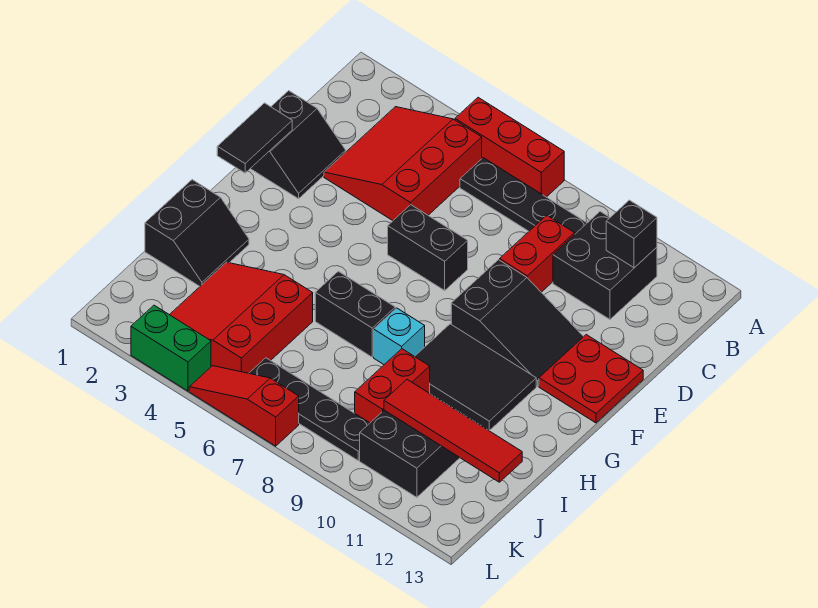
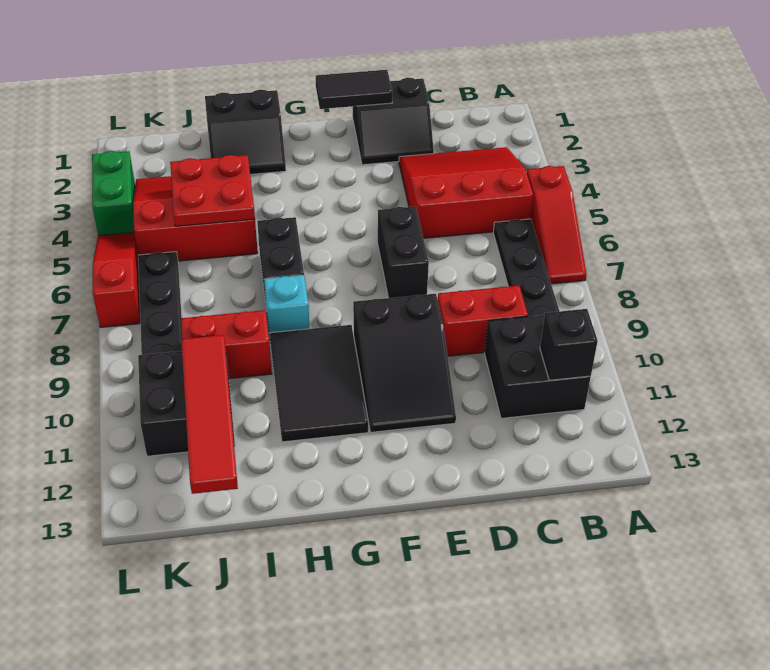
red brick A5:A7 level 1 -> red slope A5:A7 level 1 top 5
red plate E12:F13 level 1 -> red plate I4:J5 level 2

